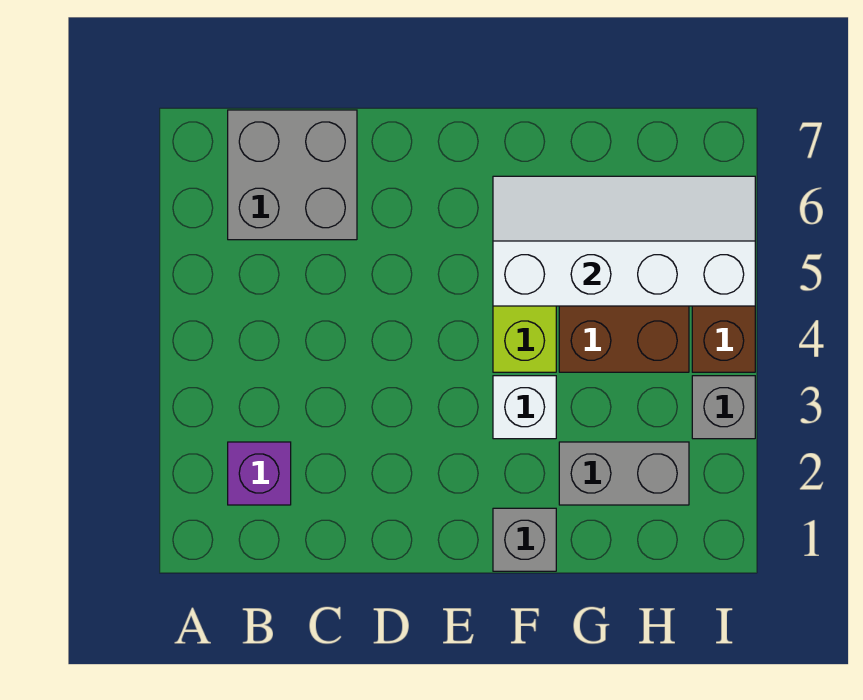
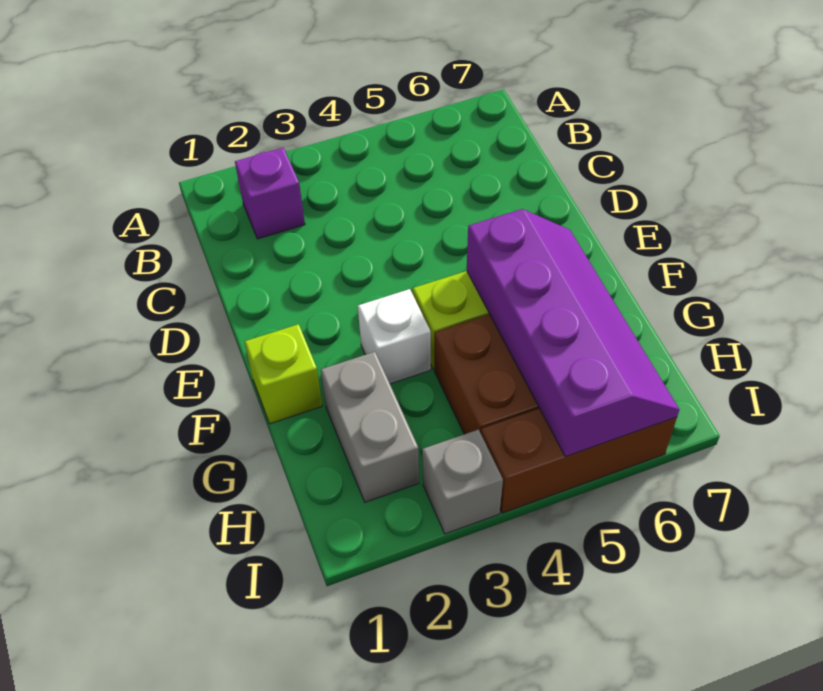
grey brick B6:C7 level 1 -> none
grey brick F1 level 1 -> lime brick F1 level 1
white slope F5:I6 level 2 top 5 -> purple slope F5:I6 level 2 top 5

